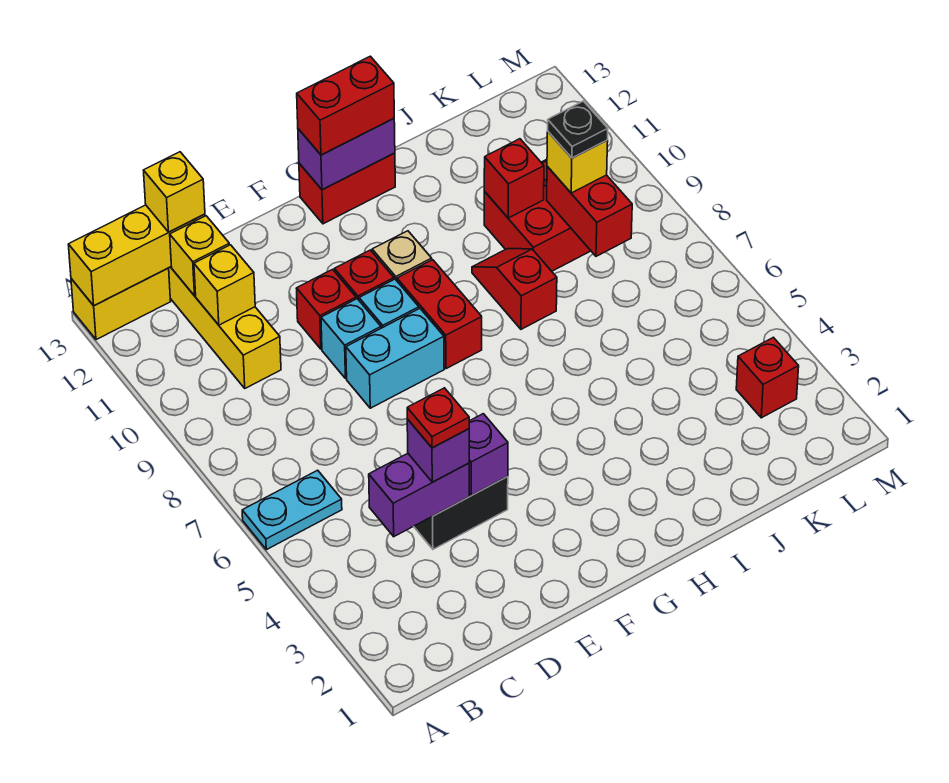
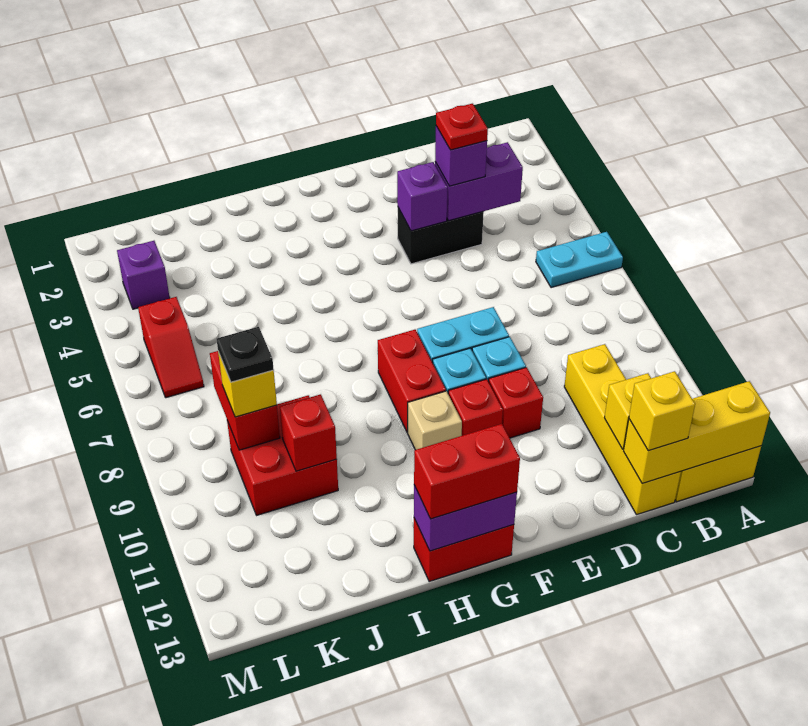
yellow brick C11 level 2 -> none
red slope I8:I9 level 1 top 8 -> red slope L5:L6 level 1 top 5
red brick L3 level 1 -> purple brick L3 level 1

